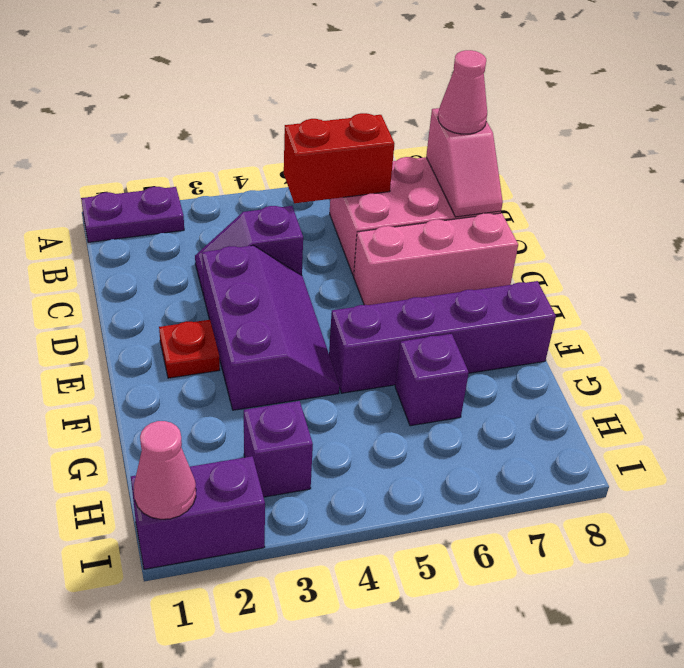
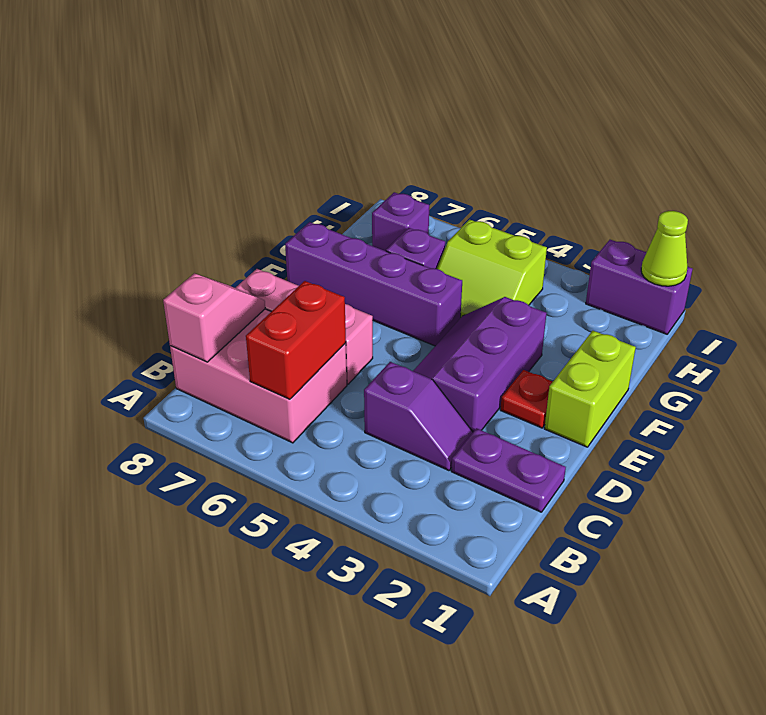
purple plate A1:A2 level 1 -> purple plate C1:C2 level 1
red brick B5:B6 level 2 -> red brick B6:C6 level 2
pink cone B8 level 3 -> none
none -> lime brick E1:F1 level 1
none -> lime slope G4:H5 level 1 top H
purple brick H3 level 1 -> purple brick H7 level 1
pink cone I1 level 2 -> lime cone I1 level 2

